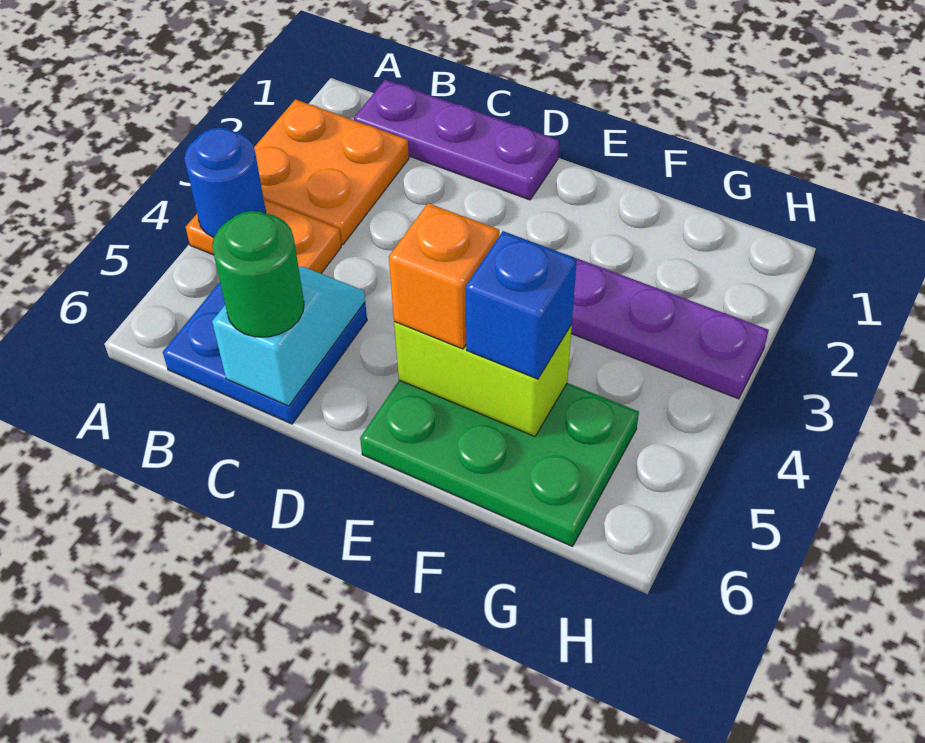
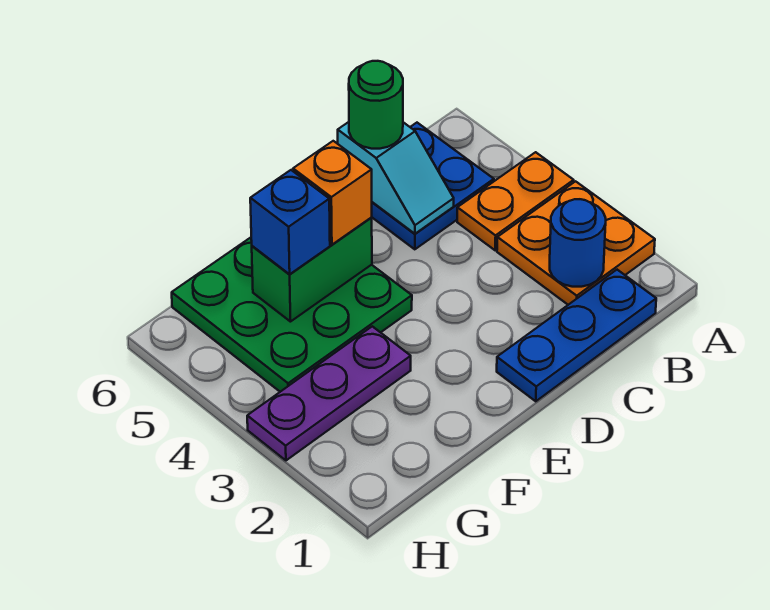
blue round brick A4 level 2 -> blue round brick B2 level 2
purple plate B1:D1 level 1 -> blue plate B1:D1 level 1
green plate E5:G6 level 1 -> green plate E4:G6 level 1
lime brick E5:F5 level 2 -> green brick E5:F5 level 2

